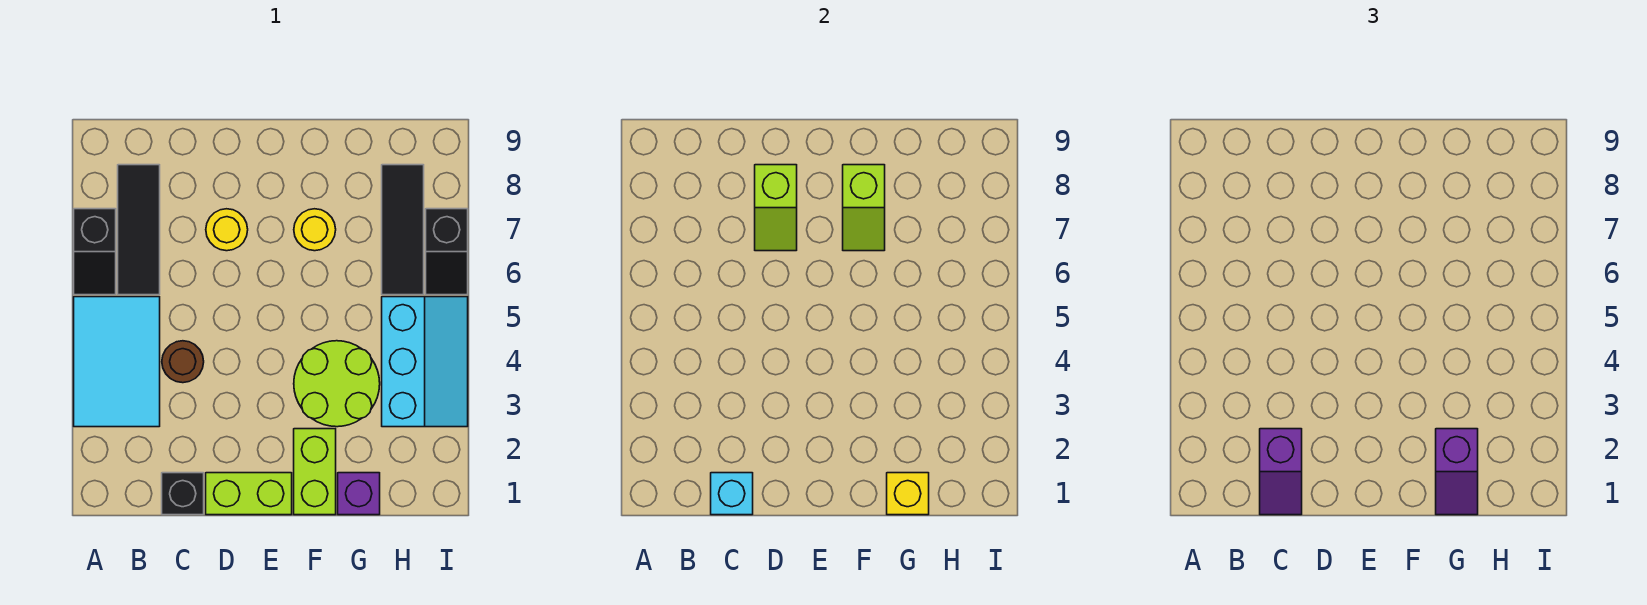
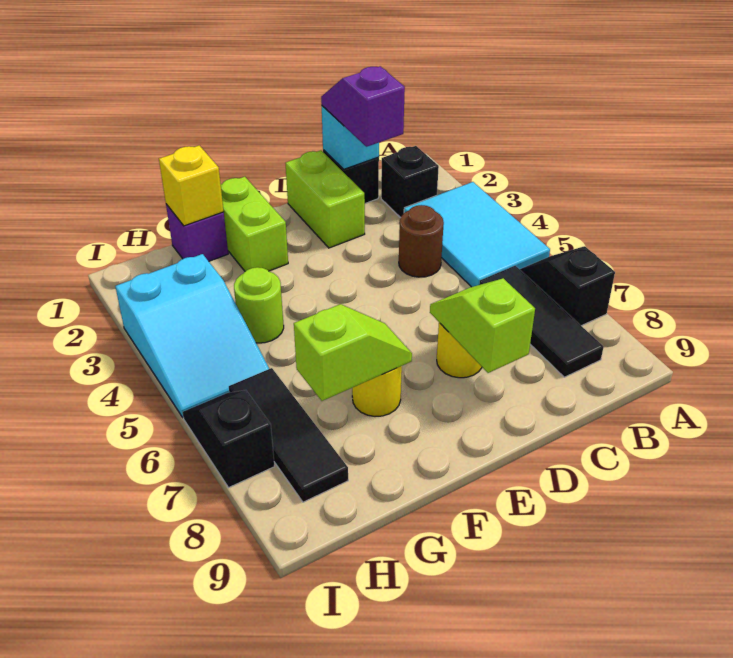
none -> black brick B2 level 1
lime brick D1:E1 level 1 -> lime brick D1:D2 level 1
lime round brick F3:G4 level 1 -> lime round brick G4 level 1
lime slope F7:F8 level 2 top 8 -> lime slope F7:G7 level 2 top G
purple slope G1:G2 level 3 top 2 -> none
cyan slope H3:I5 level 1 top H -> cyan slope H3:I5 level 1 top 3

